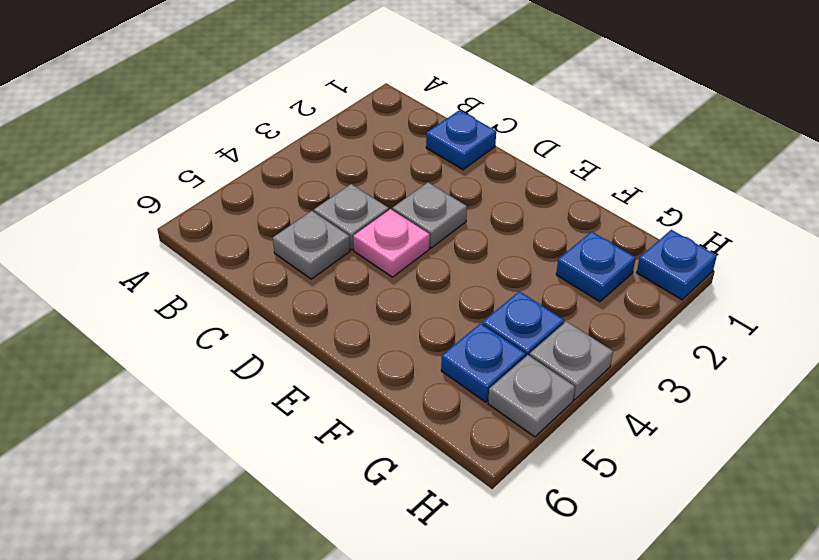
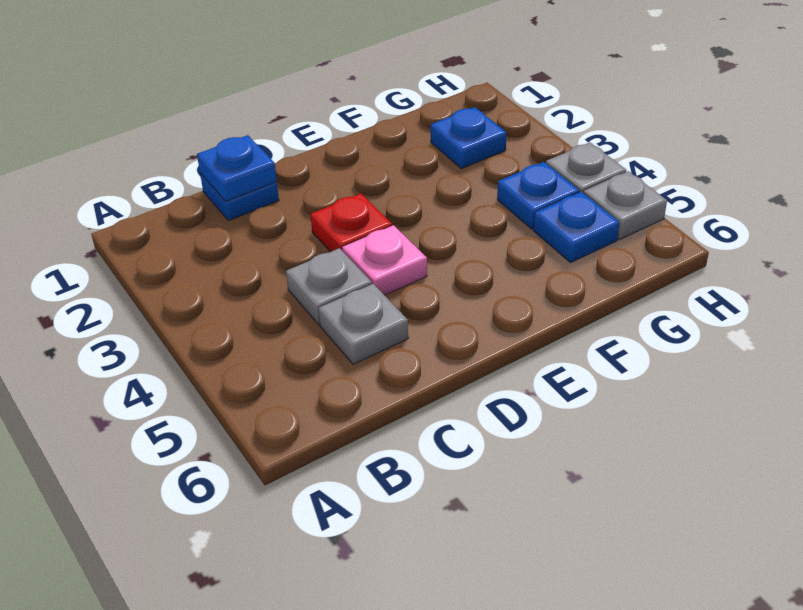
grey plate D3 level 1 -> red plate D3 level 1
blue plate H1 level 1 -> blue plate C1 level 2

